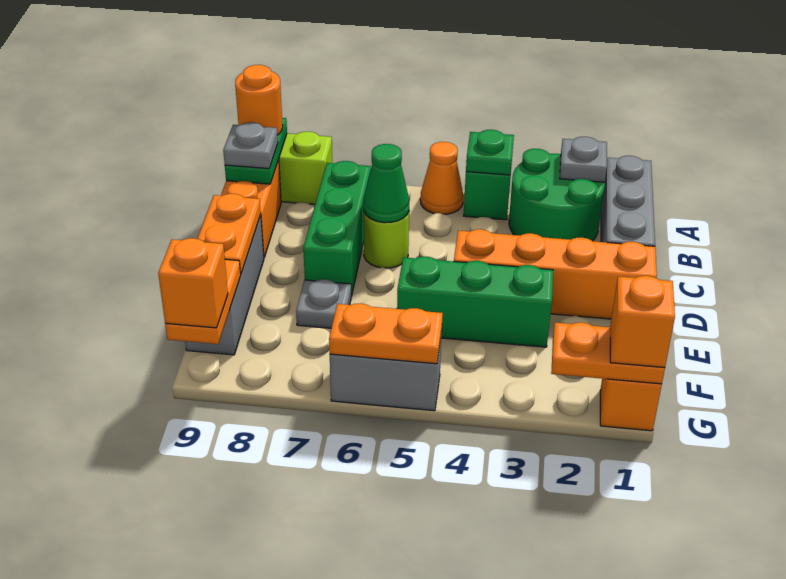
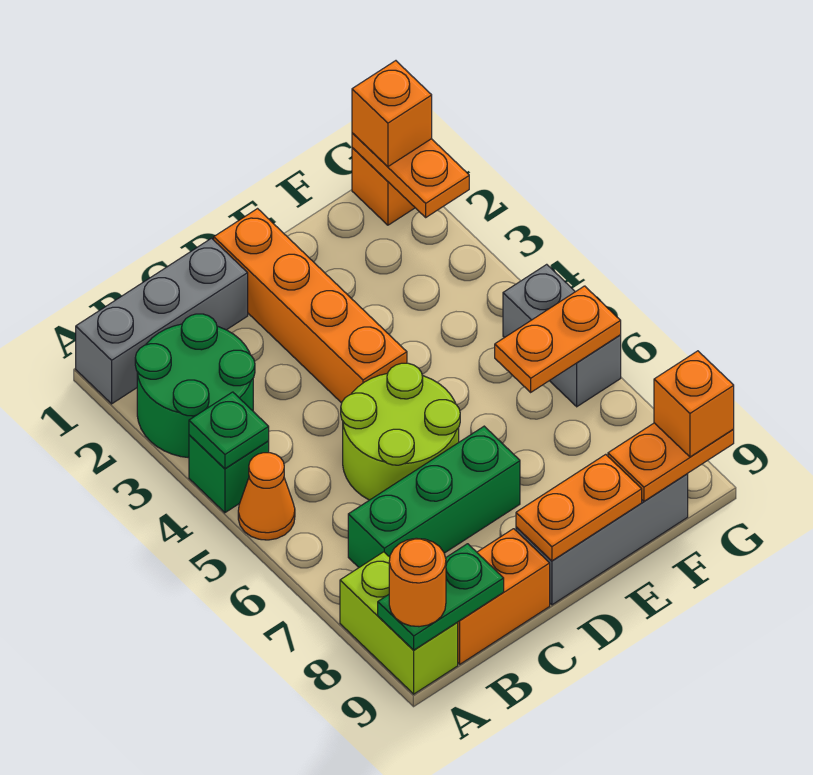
grey plate A2 level 2 -> none
grey plate B9 level 3 -> none
lime round brick C6 level 1 -> lime round brick C5:D6 level 1
green cone C6 level 2 -> none
green brick E3:E5 level 1 -> none
grey plate E7 level 1 -> none
orange plate G5:G6 level 2 -> orange plate F6:G6 level 2

